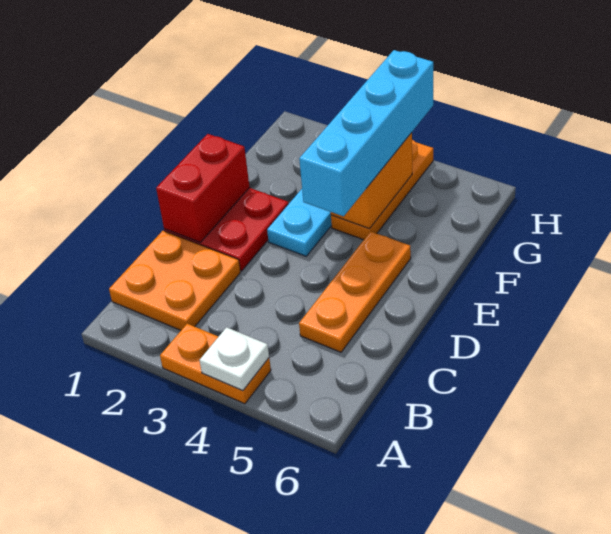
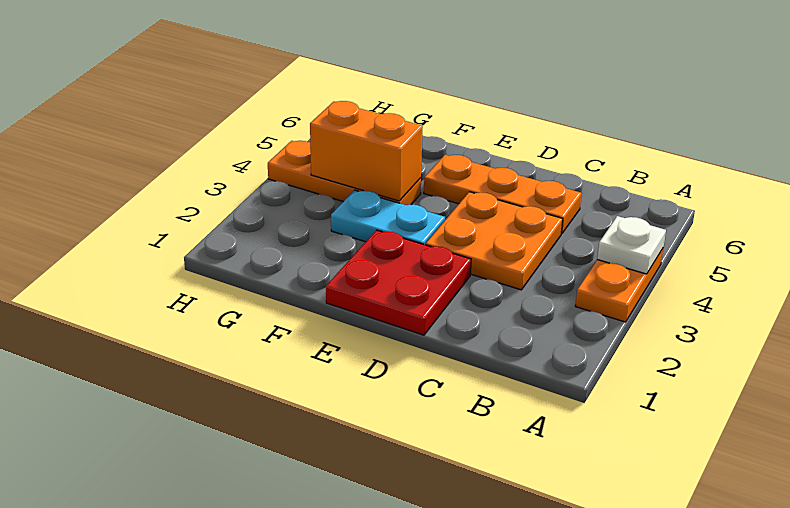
orange plate B1:C2 level 1 -> orange plate C3:D4 level 1
red brick D1:E1 level 2 -> none
cyan brick E4:H4 level 3 -> none

